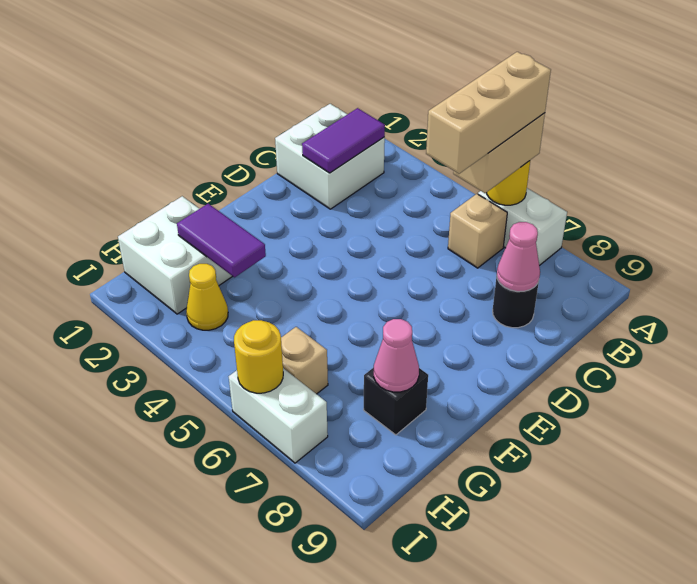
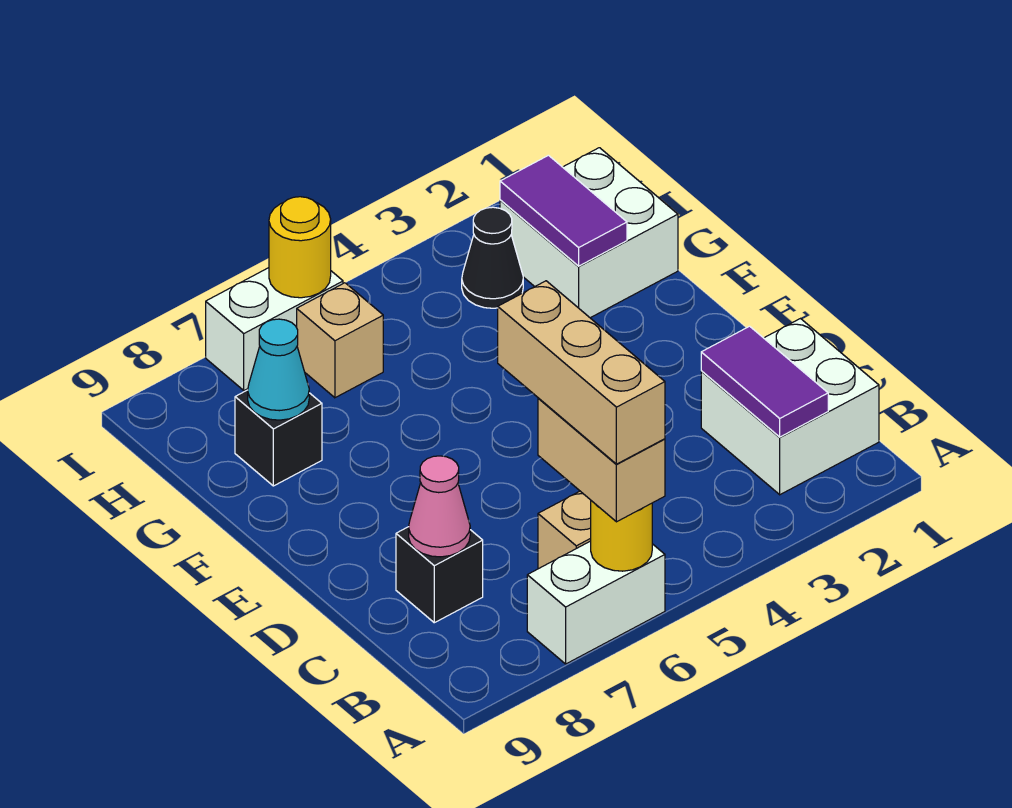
black round brick C8 level 1 -> black brick C8 level 1
purple tile G2:G3 level 2 -> purple tile G2:H2 level 2
pink cone G8 level 2 -> cyan cone G8 level 2
yellow cone H3 level 1 -> black cone H3 level 1

